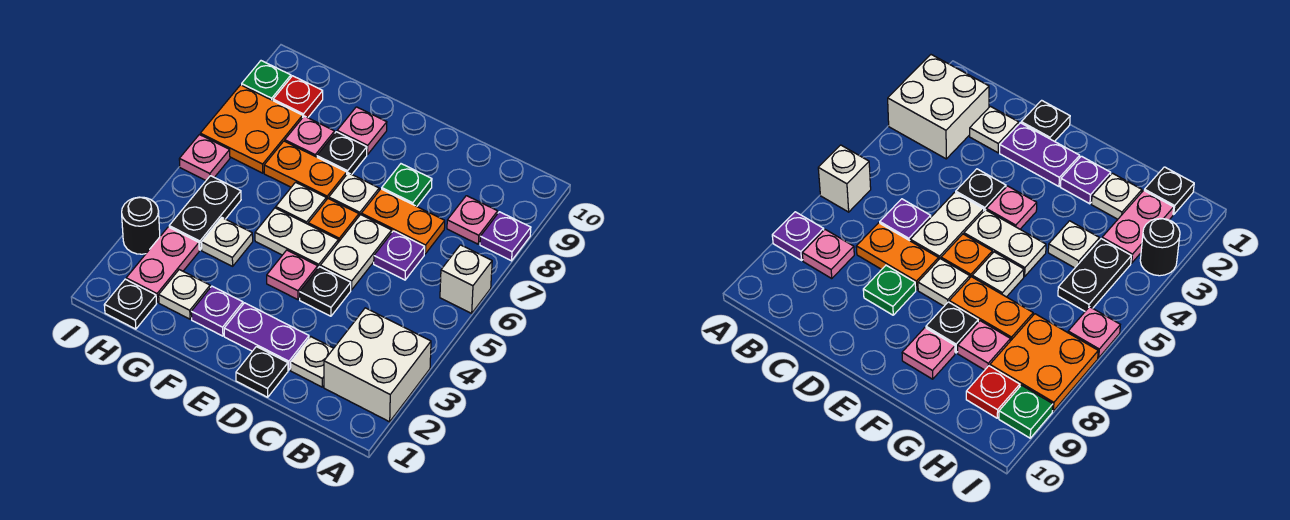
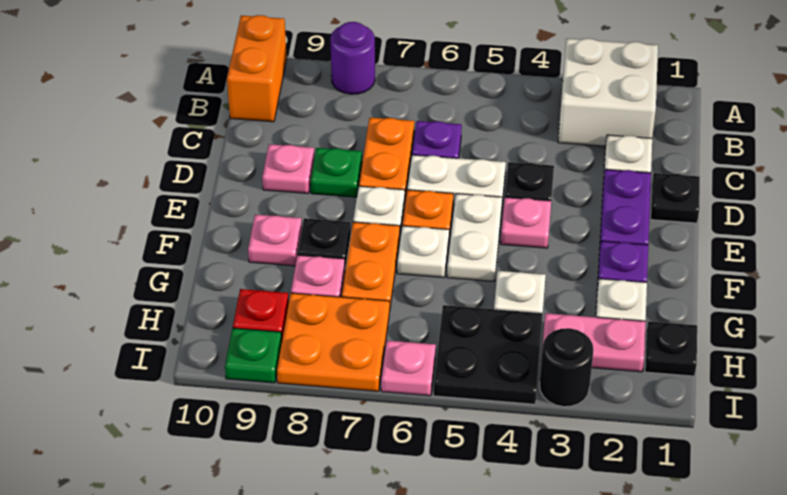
white brick A6 level 1 -> none
purple plate A8 level 1 -> purple round brick A8 level 1
none -> orange brick A10:B10 level 1
pink plate B8 level 1 -> pink plate D9 level 1
black plate H4:H5 level 1 -> black plate H4:I5 level 1

